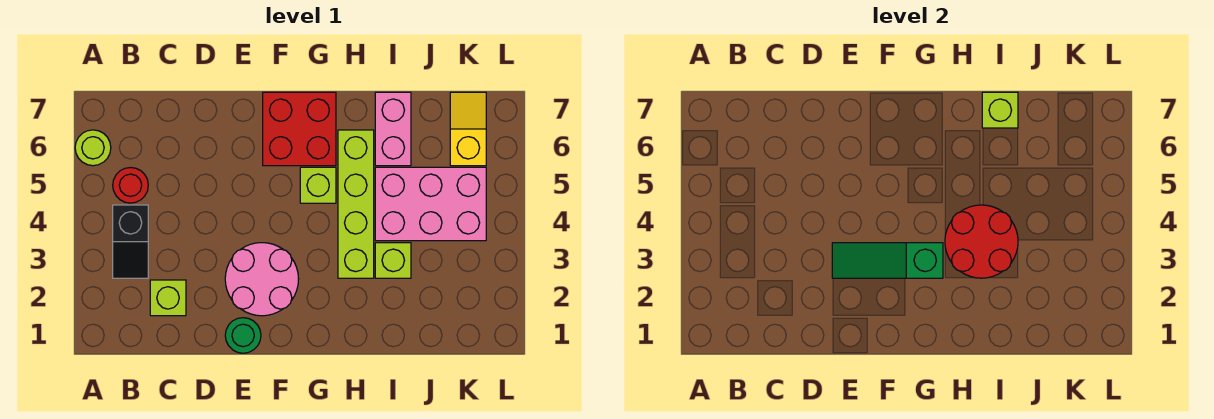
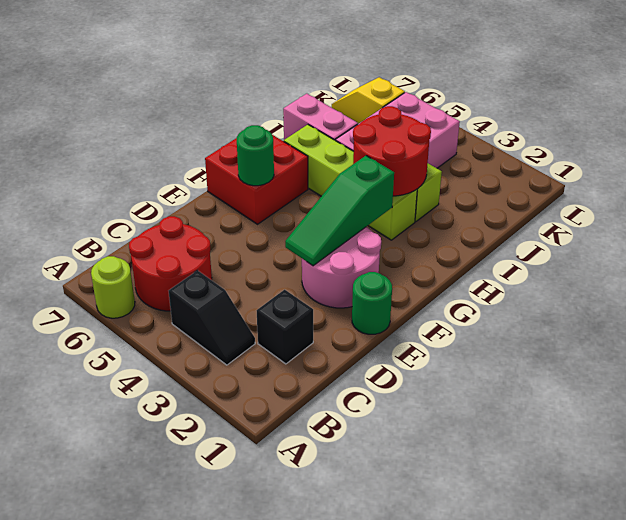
red round brick B5 level 1 -> red round brick B5:C6 level 1
lime brick C2 level 1 -> black brick C2 level 1
none -> green round brick F6 level 2
lime brick G5 level 1 -> none
lime brick I7 level 2 -> none

